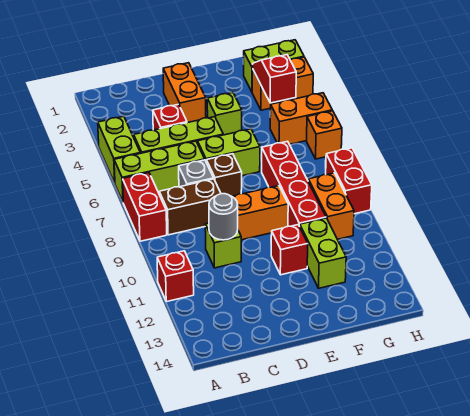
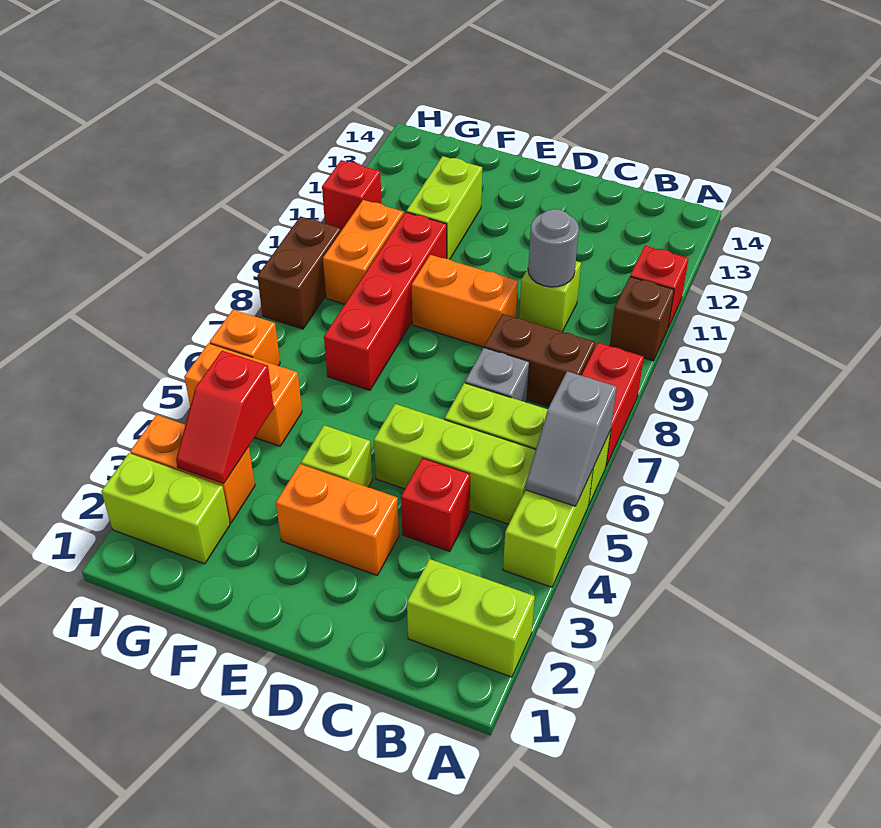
none -> grey slope A5:A6 level 2 top 6
orange brick D2:D3 level 1 -> orange brick D3:E3 level 1
lime brick D6:E6 level 1 -> lime brick A2:B2 level 1
brown brick D7 level 1 -> brown brick A10 level 1
red brick E11 level 1 -> red brick H11 level 1
red brick H8:H9 level 1 -> brown brick H8:H9 level 1

